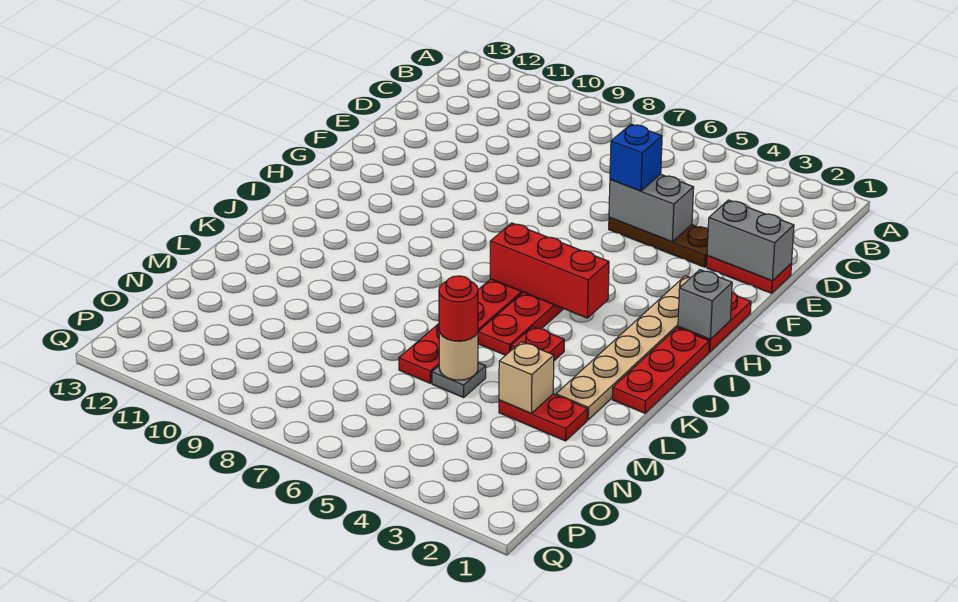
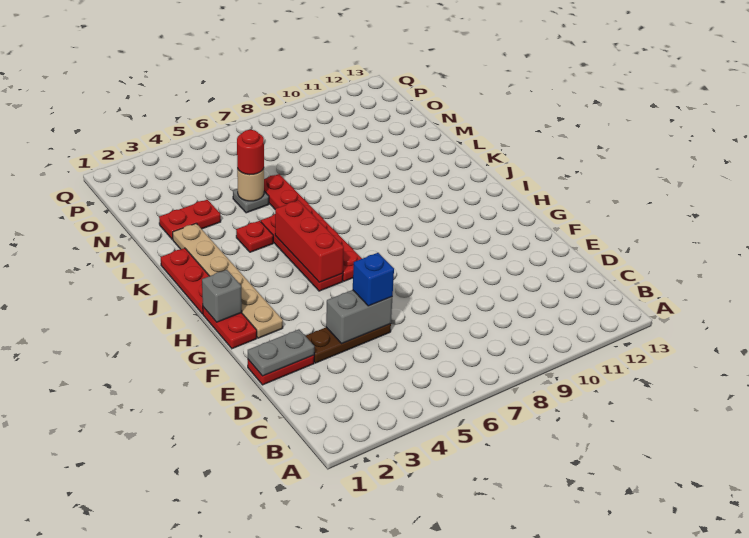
grey brick E1:E2 level 2 -> grey plate E1:E2 level 2
red brick I4:I6 level 2 -> red brick H5:J5 level 2
tan brick M3 level 2 -> none

